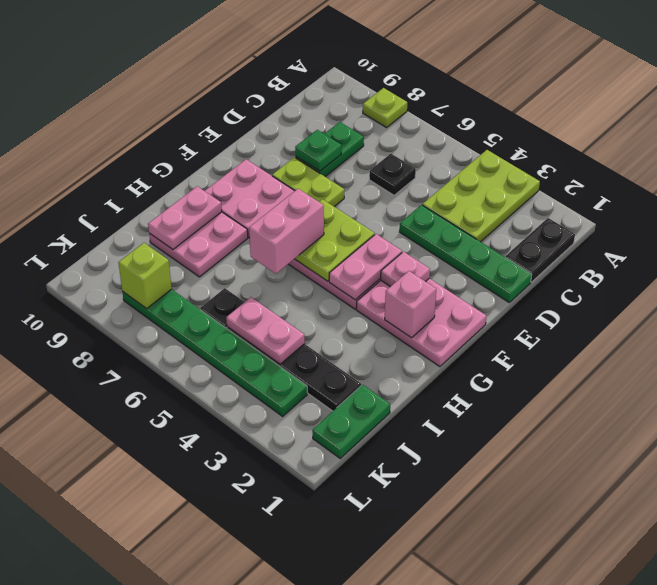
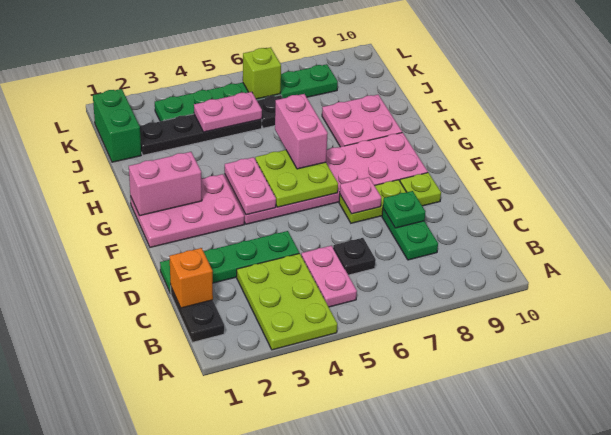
lime plate A8 level 1 -> lime plate E9 level 1
none -> orange brick C1 level 2
pink plate F3 level 2 -> pink plate E7 level 2
pink brick G2 level 2 -> pink brick G1:G2 level 2
pink plate H9:I9 level 2 -> pink plate B5:C5 level 1
green plate J1:K1 level 1 -> green brick J1:K1 level 1
lime brick K8 level 2 -> lime brick K6 level 2

